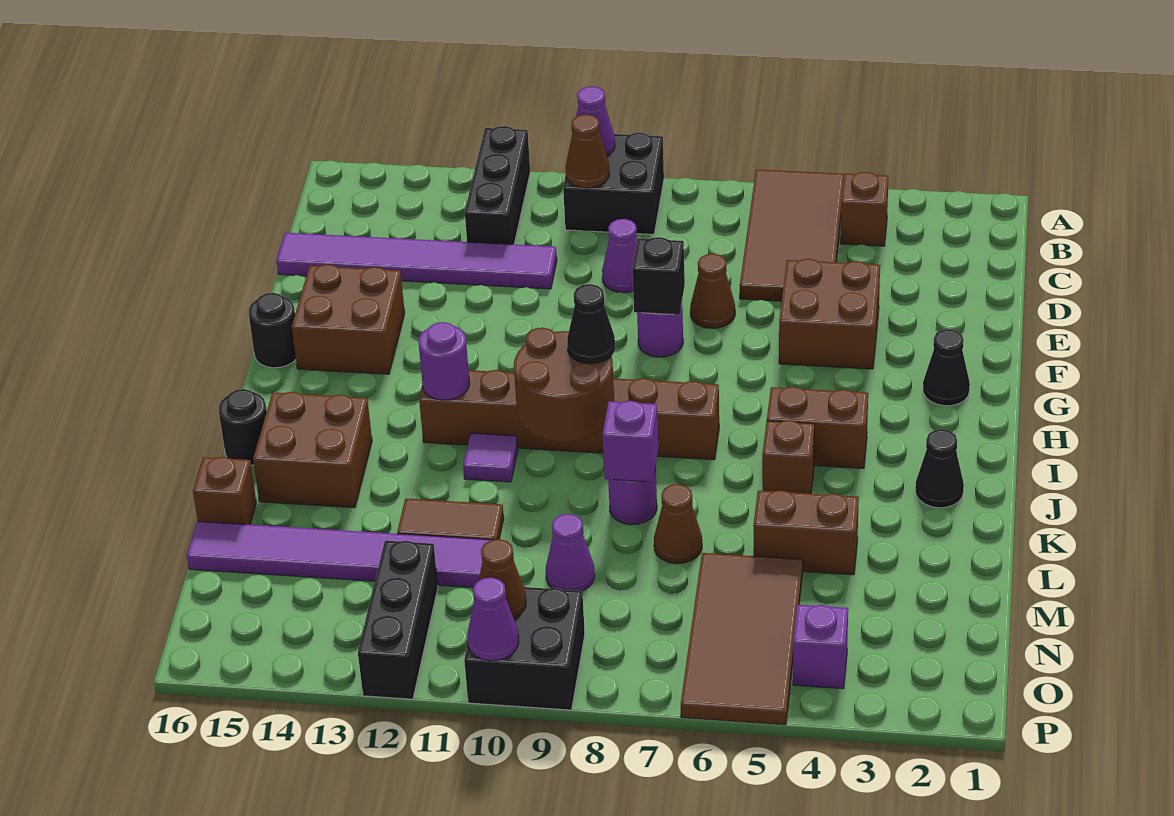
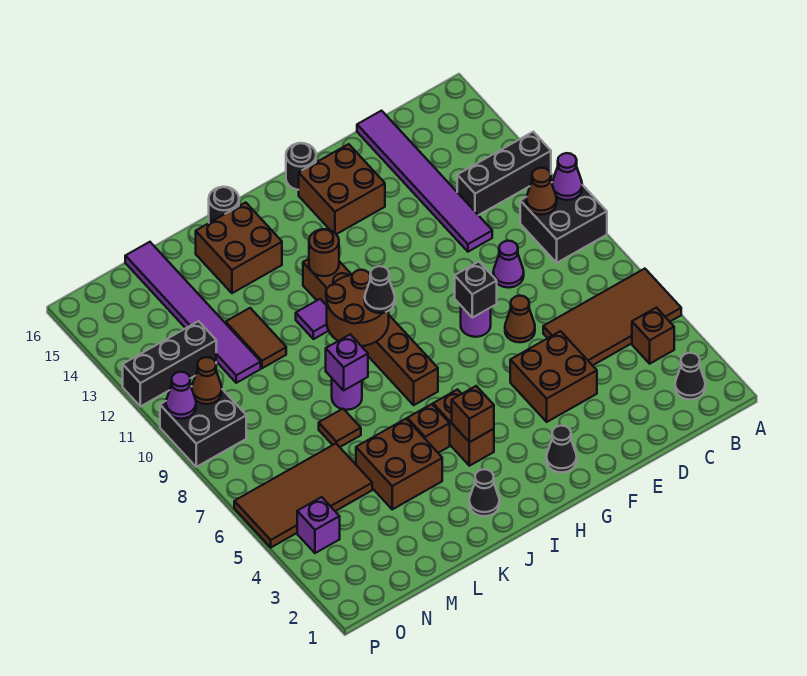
none -> black cone B2 level 1
purple round brick I12 level 2 -> brown round brick I12 level 2
brown brick L4:L5 level 1 -> brown brick K4:L5 level 1
brown cone L7 level 1 -> brown tile L7 level 1
brown brick L16 level 1 -> brown brick I4 level 2
purple cone M9 level 1 -> none

